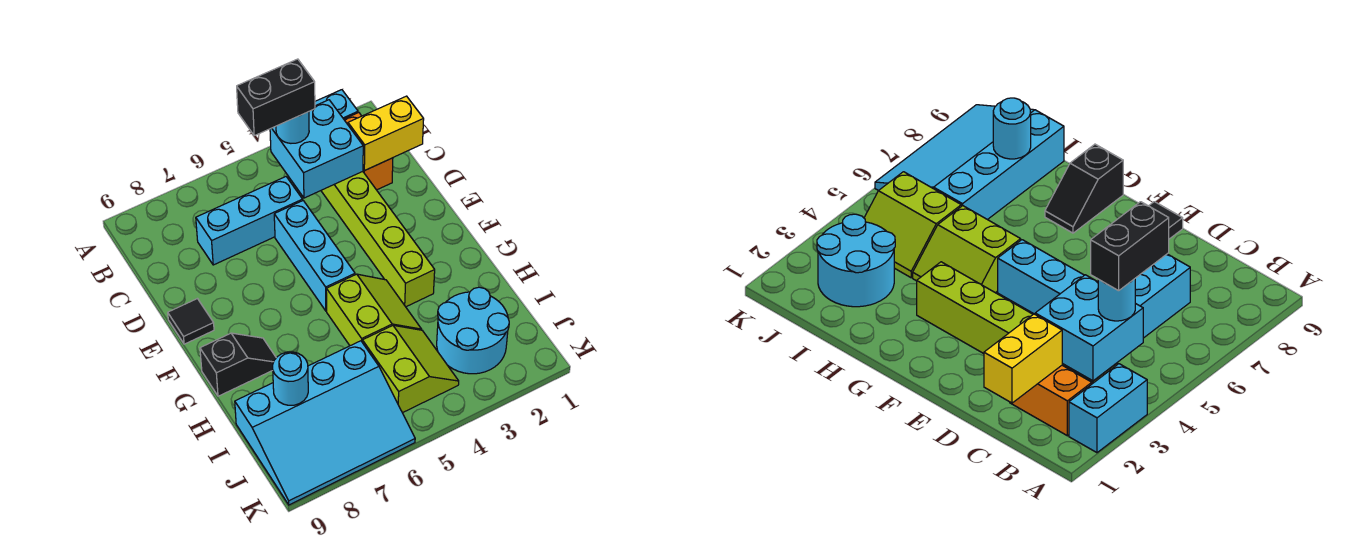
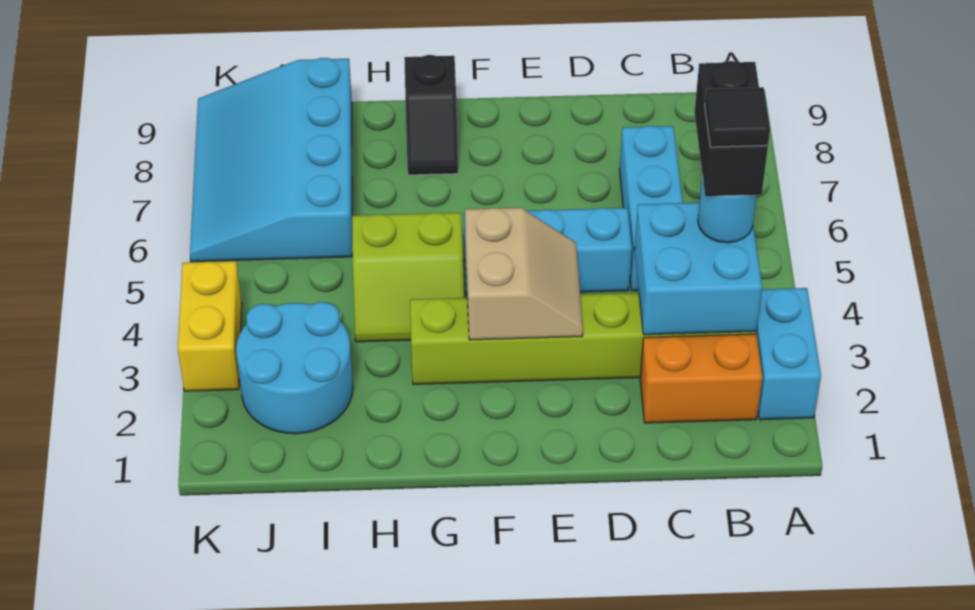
yellow brick C1:C2 level 2 -> yellow brick K3:K4 level 1
none -> tan slope E3:F4 level 2 top F
black tile E9 level 1 -> black tile B4 level 5
lime slope I4:J5 level 1 top 5 -> none
cyan round brick I8 level 2 -> none

